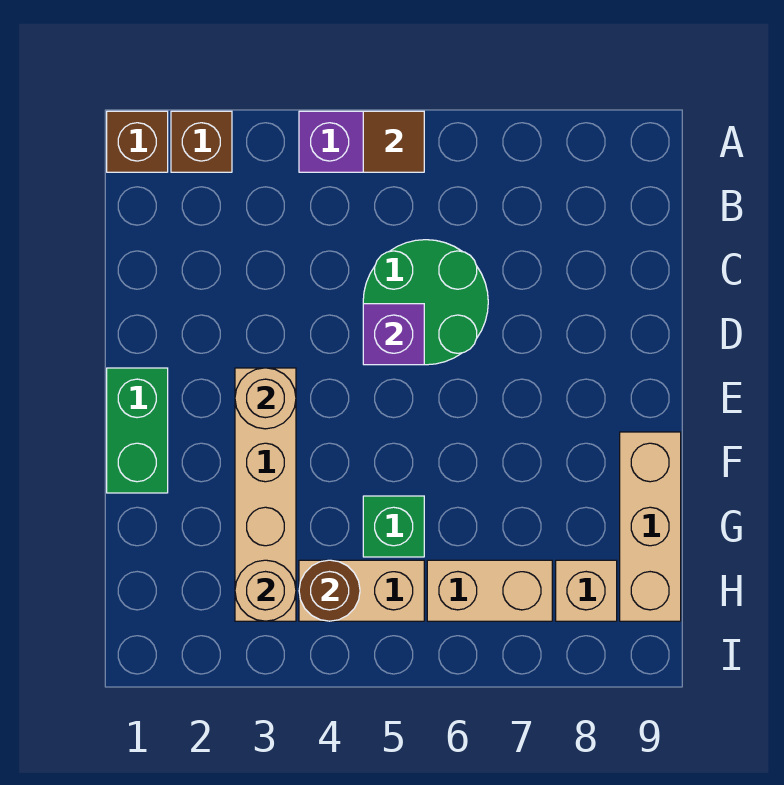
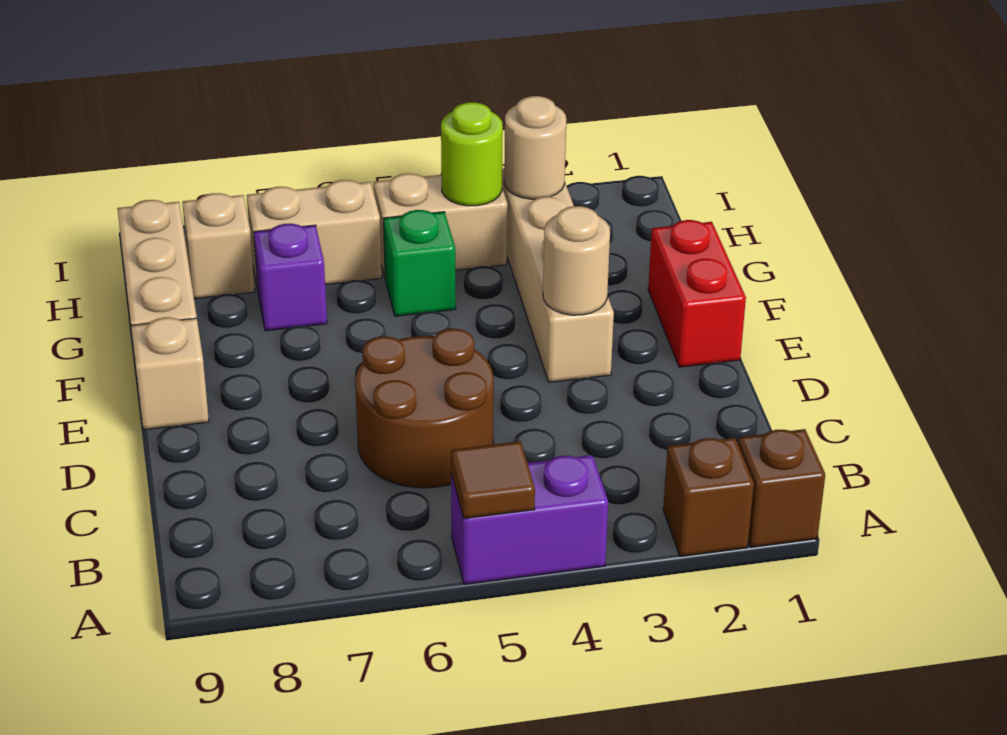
green round brick C5:D6 level 1 -> brown round brick C5:D6 level 1
purple brick D5 level 2 -> purple brick G7 level 1
green brick E1:F1 level 1 -> red brick E1:F1 level 1
none -> tan brick E9 level 1
brown round brick H4 level 2 -> lime round brick H4 level 2

